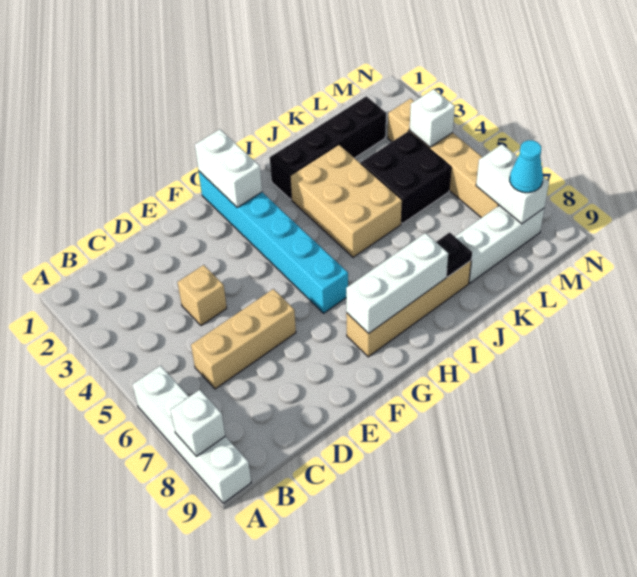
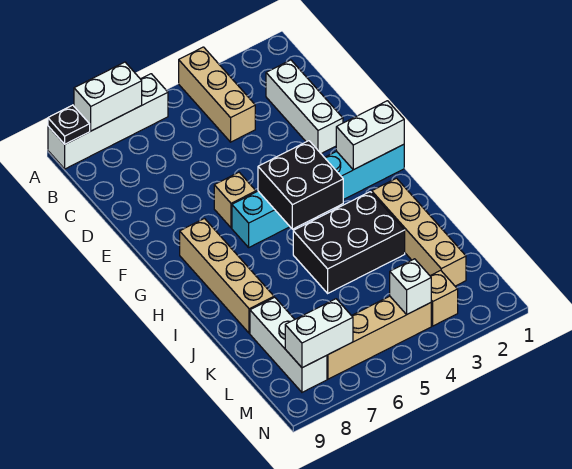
white brick A8 level 2 -> white brick A7:A8 level 2
tan brick C6:E6 level 1 -> tan brick A4:C4 level 1
tan brick D4 level 1 -> tan brick F6 level 1
white brick G8:I8 level 2 -> white brick C2:E2 level 1
black brick I2:L2 level 1 -> tan brick I2:L2 level 1
tan brick I3:J5 level 1 -> black brick I3:J5 level 1
black plate J8 level 2 -> black plate A9 level 2
black brick K4:L5 level 1 -> black brick G4:H5 level 2
cyan cone M8 level 3 -> none

